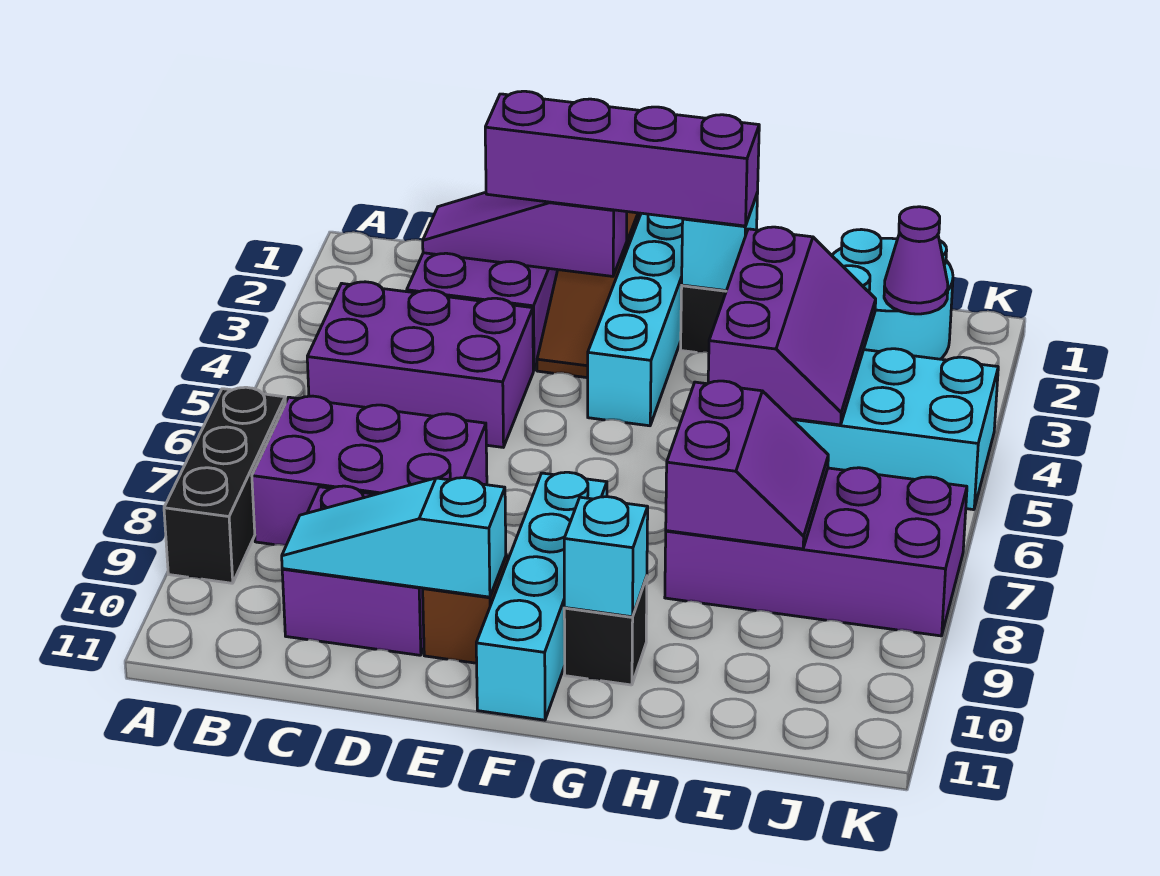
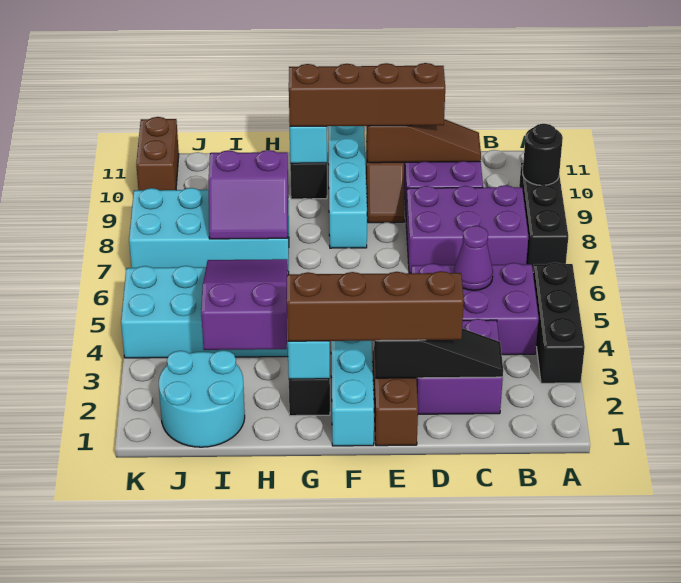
none -> black brick A3:A5 level 1
none -> black round brick A9 level 2
purple slope C2:E2 level 2 top E -> black slope C2:E2 level 2 top E
cyan slope C10:E10 level 2 top E -> brown slope C10:E10 level 2 top E
purple brick D2:G2 level 3 -> brown brick D2:G2 level 3
none -> brown brick D10:G10 level 3
purple slope H3:I5 level 2 top H -> purple slope H3:I5 level 2 top 3
purple brick H7:K8 level 1 -> cyan brick H7:K8 level 1
purple slope H7:I8 level 2 top H -> purple slope H7:I8 level 2 top 8
purple cone J2 level 2 -> purple cone C5 level 2
none -> brown brick K10:K11 level 1

